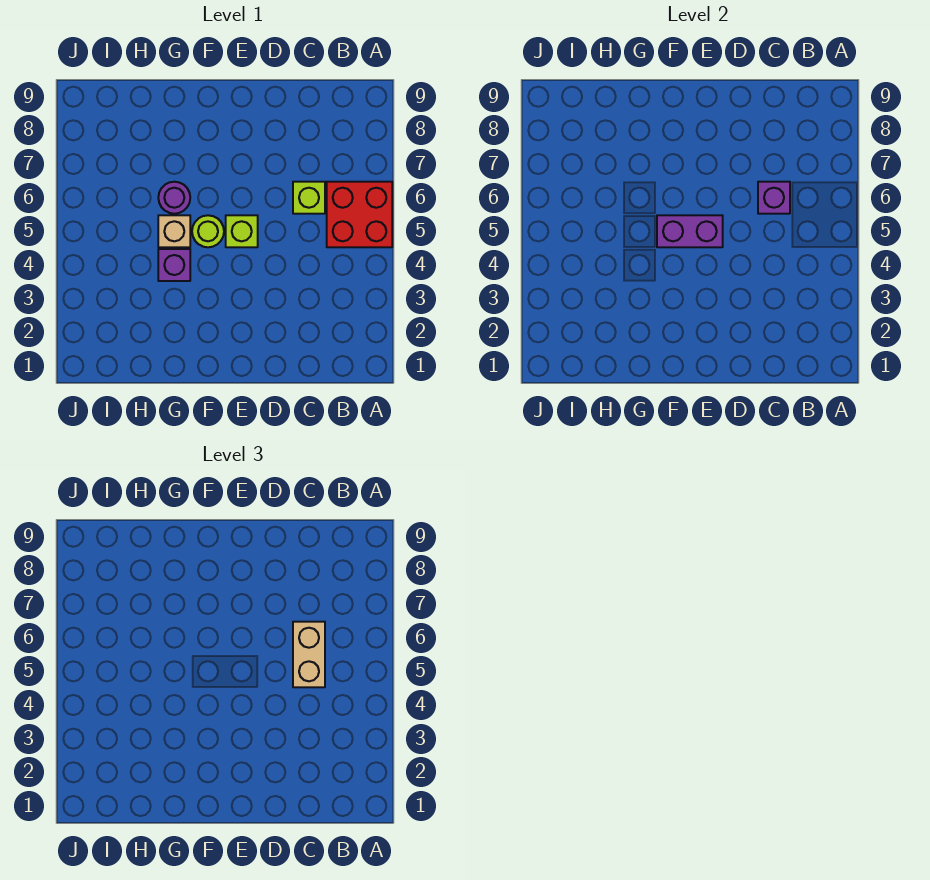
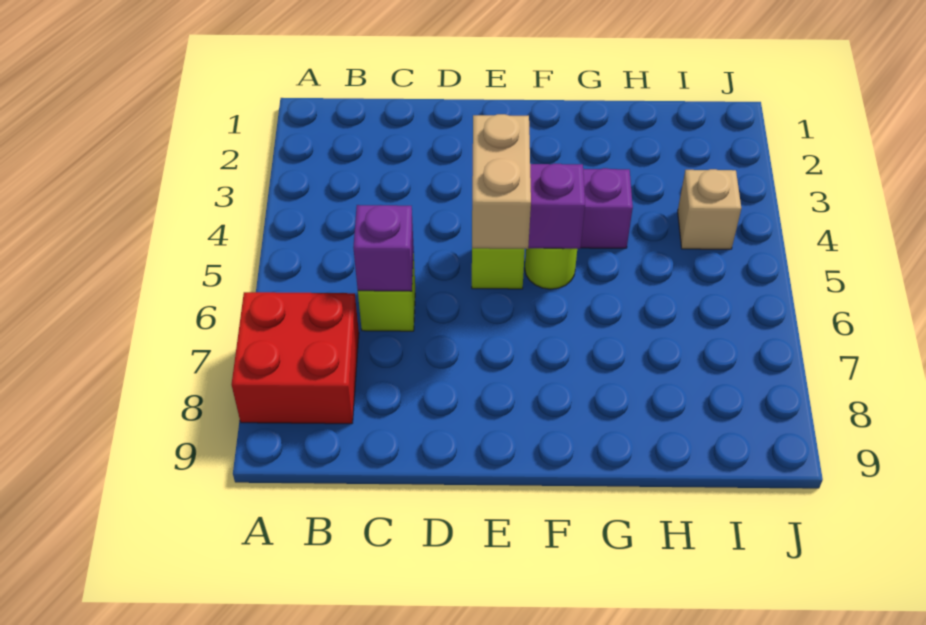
red brick A5:B6 level 1 -> red brick A7:B8 level 1
tan brick C5:C6 level 3 -> tan brick E5:E6 level 3
tan brick G5 level 1 -> tan brick I4 level 1
purple round brick G6 level 1 -> none

